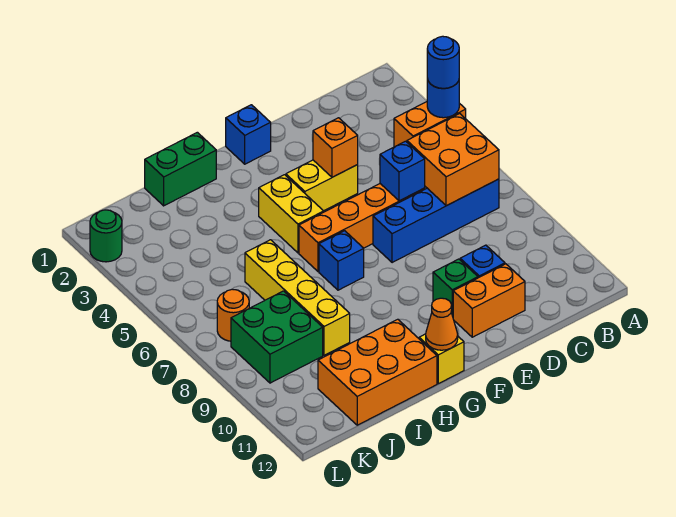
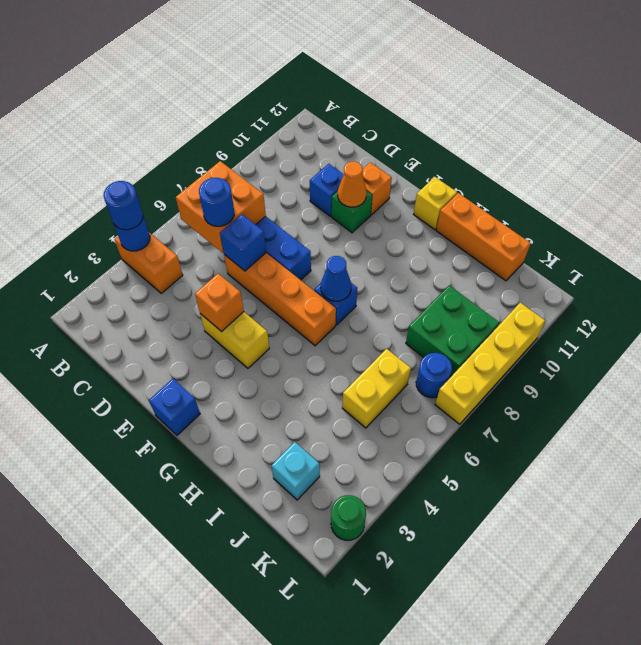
none -> blue round brick C6 level 3
orange brick D11:E11 level 1 -> orange brick E11 level 1
yellow brick G4:G5 level 1 -> yellow brick J5:J6 level 1
none -> blue cone G7 level 2
orange cone G12 level 2 -> orange cone E10 level 2
green brick H1:I1 level 1 -> none
orange brick H11:J12 level 1 -> orange brick H12:J12 level 1
yellow brick I6:I9 level 1 -> yellow brick L7:L10 level 1
none -> cyan brick J2 level 1
orange round brick K7 level 1 -> blue round brick K7 level 1

